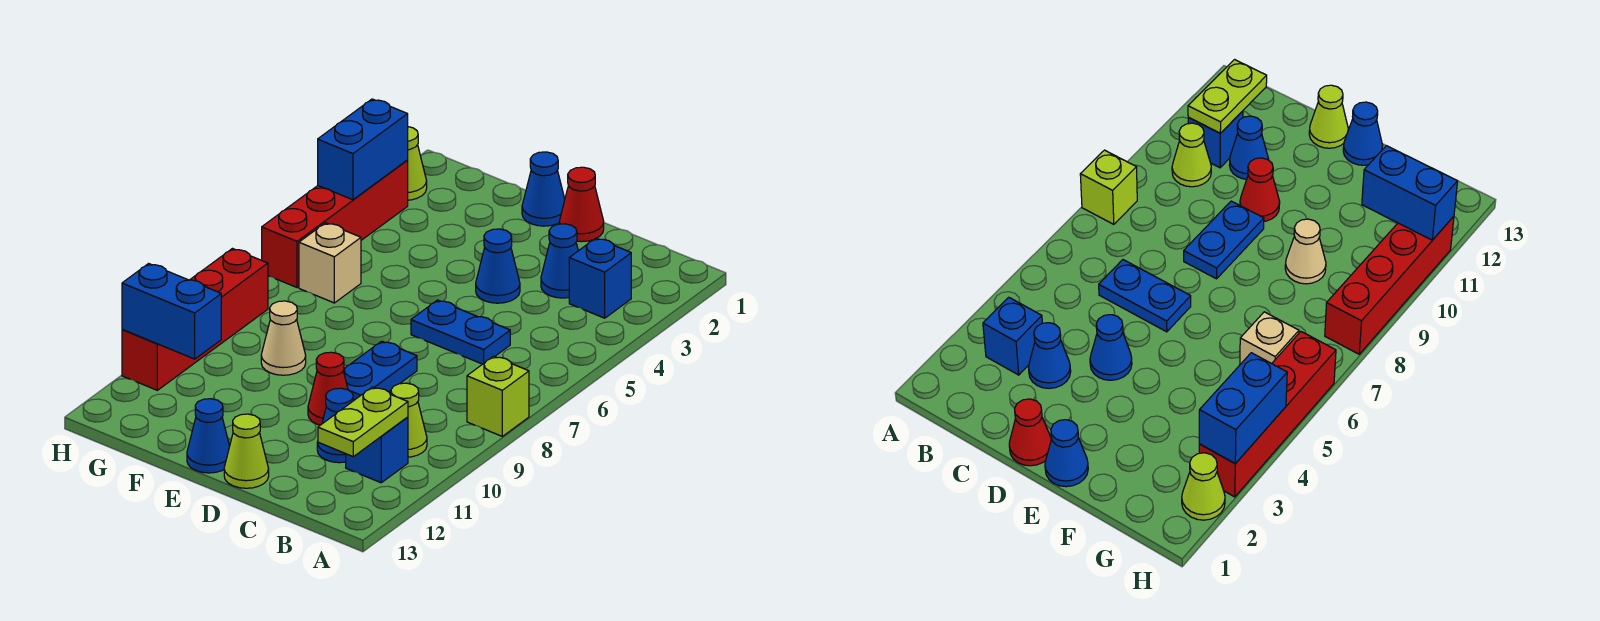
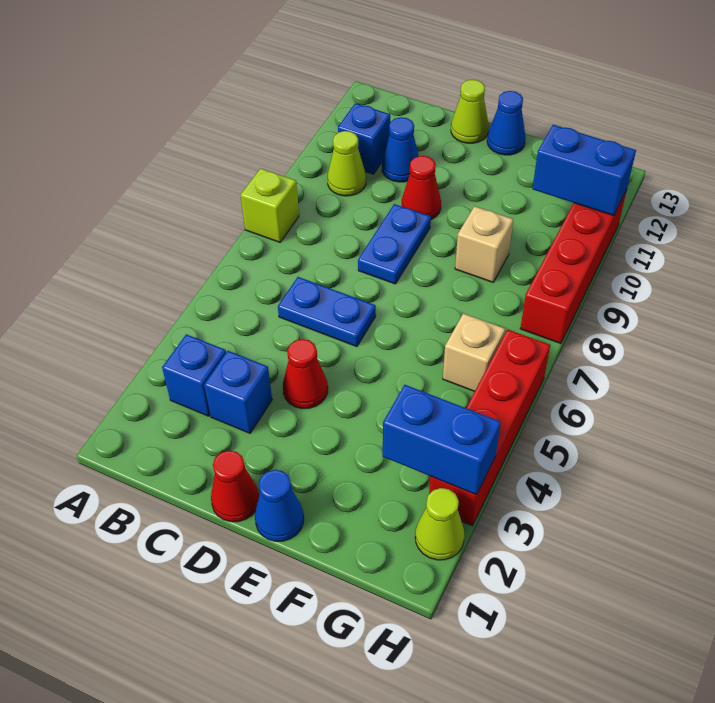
lime plate B11:B12 level 2 -> none
blue cone C3 level 1 -> blue brick C3 level 1
blue cone D4 level 1 -> red cone D4 level 1
tan cone F9 level 1 -> tan brick F9 level 1
blue brick H3:H4 level 2 -> blue brick G3:H3 level 2

